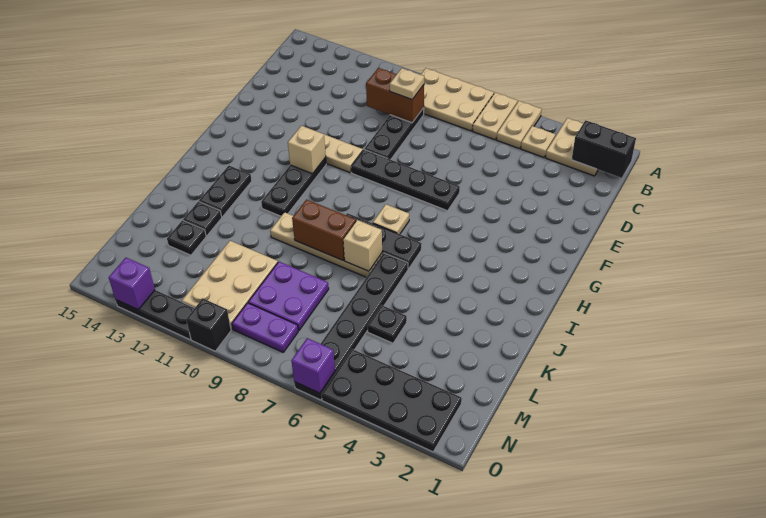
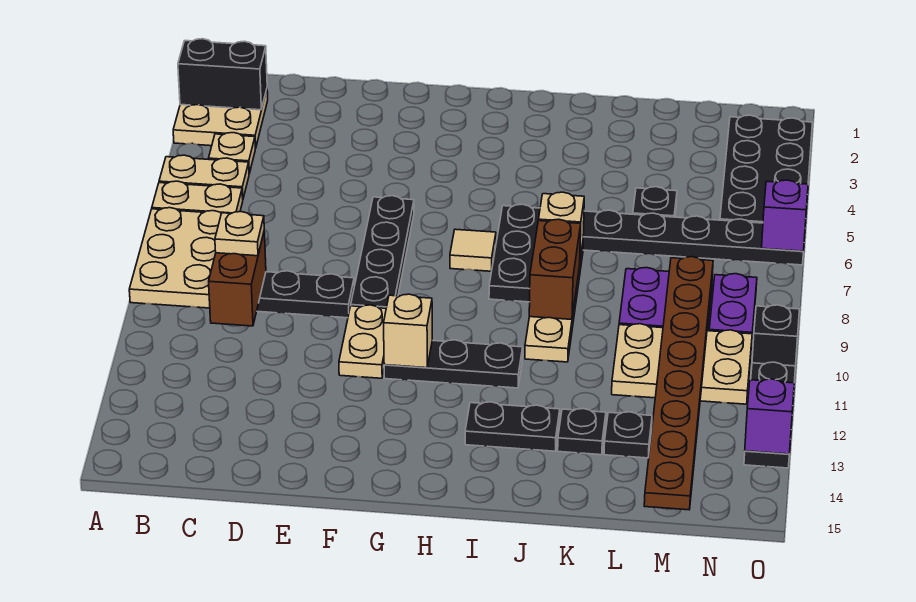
black brick B1:B2 level 2 -> black brick A2:B2 level 2
tan plate H7 level 1 -> tan tile H7 level 1
none -> brown plate M8:M15 level 2

